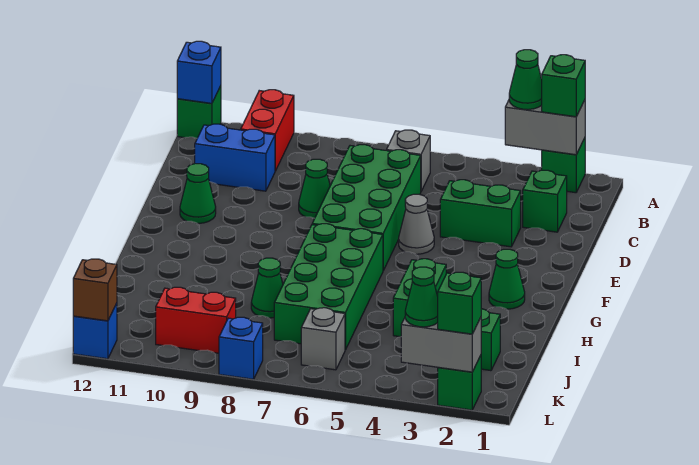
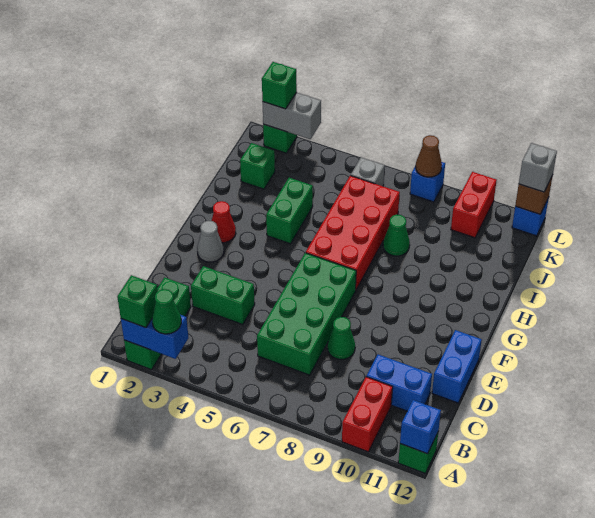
grey brick A2:A3 level 2 -> blue brick A2:A3 level 2
grey brick B6 level 1 -> grey brick L12 level 3
none -> blue brick D12:E12 level 1
grey cone E5 level 1 -> grey cone F2 level 1
green cone E11 level 1 -> none
green cone G2 level 1 -> red cone G2 level 1
green brick G6:J7 level 1 -> red brick G6:J7 level 1
red brick K9:K10 level 1 -> red brick K10:L10 level 1
green cone L3 level 3 -> none
none -> brown cone L8 level 2

